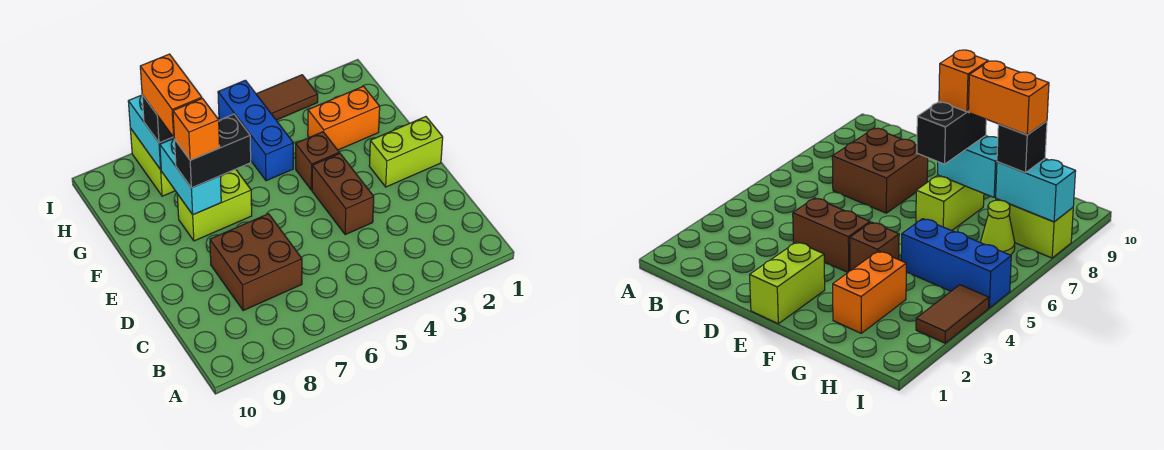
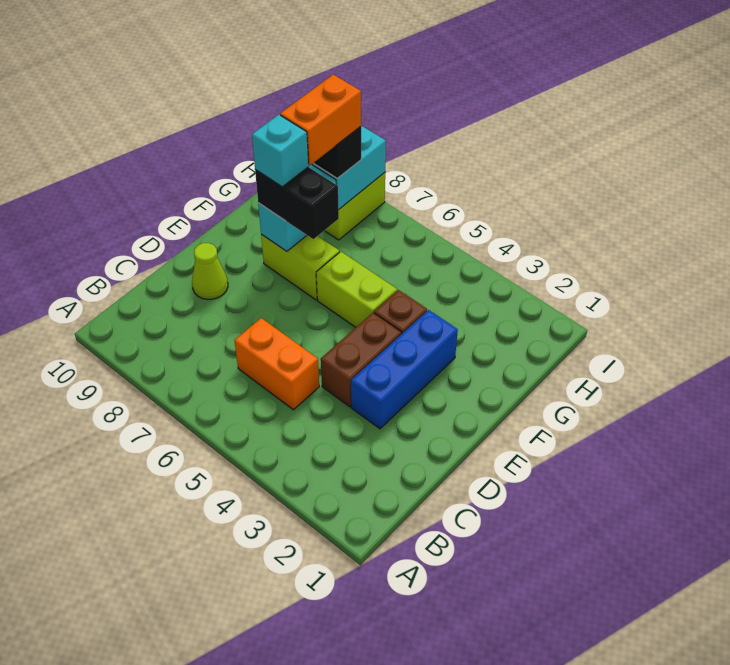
brown brick C7:D8 level 1 -> none
lime brick E1:E2 level 1 -> lime brick F5:F6 level 1
orange brick F8 level 4 -> cyan brick F8 level 4
orange brick G2:G3 level 1 -> orange brick C5:C6 level 1
blue brick G5:I5 level 1 -> blue brick D3:F3 level 1
lime cone H7 level 1 -> lime cone D9 level 1
brown tile I3:I4 level 1 -> none

